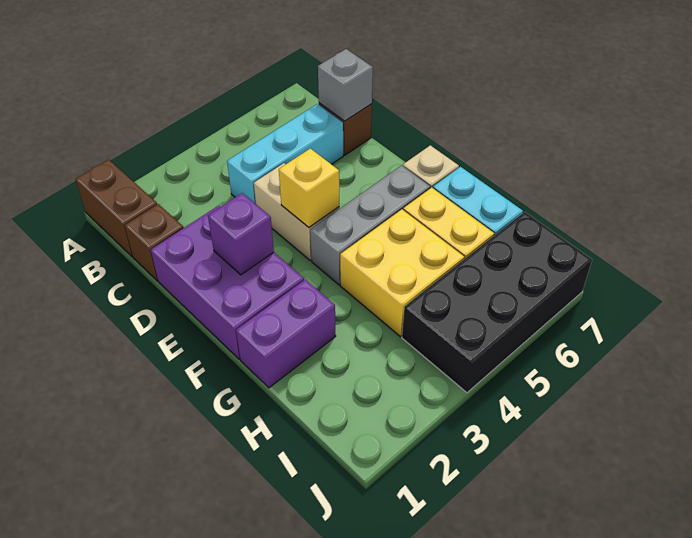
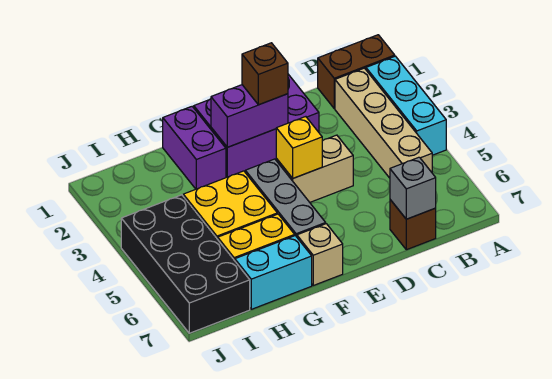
none -> tan brick B2:B5 level 1
brown brick C1 level 1 -> brown brick E2 level 3
cyan brick C4:C6 level 1 -> cyan brick A2:A4 level 1
purple brick E2 level 2 -> purple brick E2:F2 level 2

